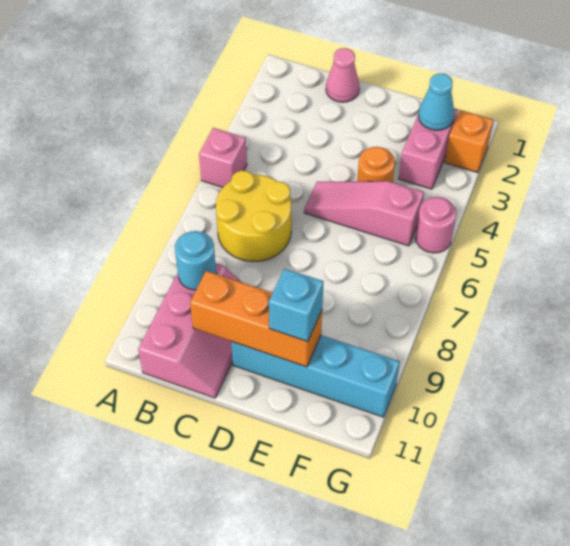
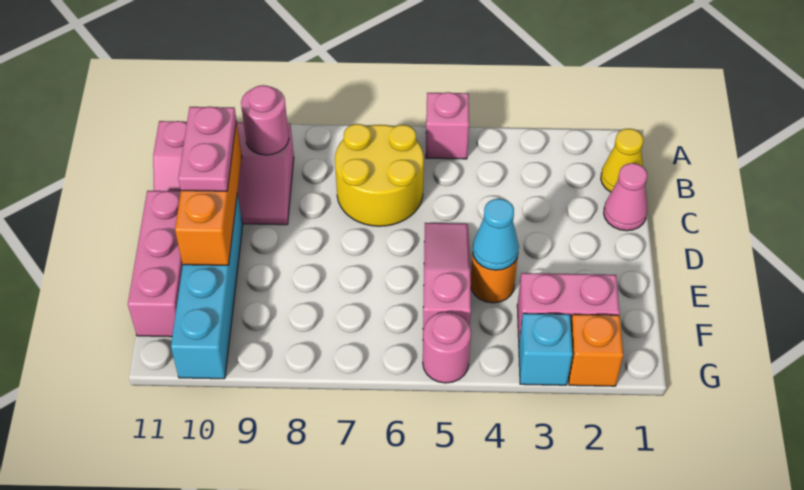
none -> yellow cone B1 level 1
cyan round brick B9 level 2 -> pink round brick B9 level 2
none -> pink plate C10:D10 level 3
none -> pink brick D11:F11 level 1
cyan brick E10 level 3 -> cyan brick G3 level 1
cyan cone F2 level 2 -> cyan cone E4 level 2

